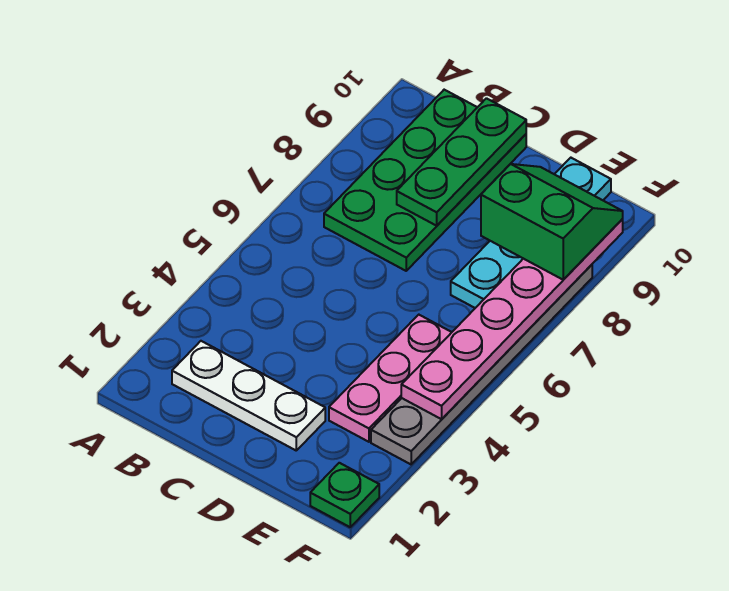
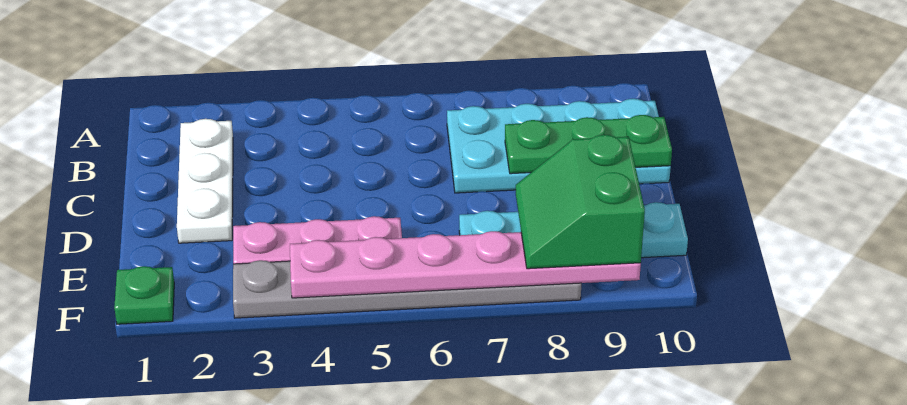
green plate B7:C10 level 1 -> cyan plate B7:C10 level 1
green slope E8:F9 level 3 top 8 -> green slope E8:F9 level 3 top 9

